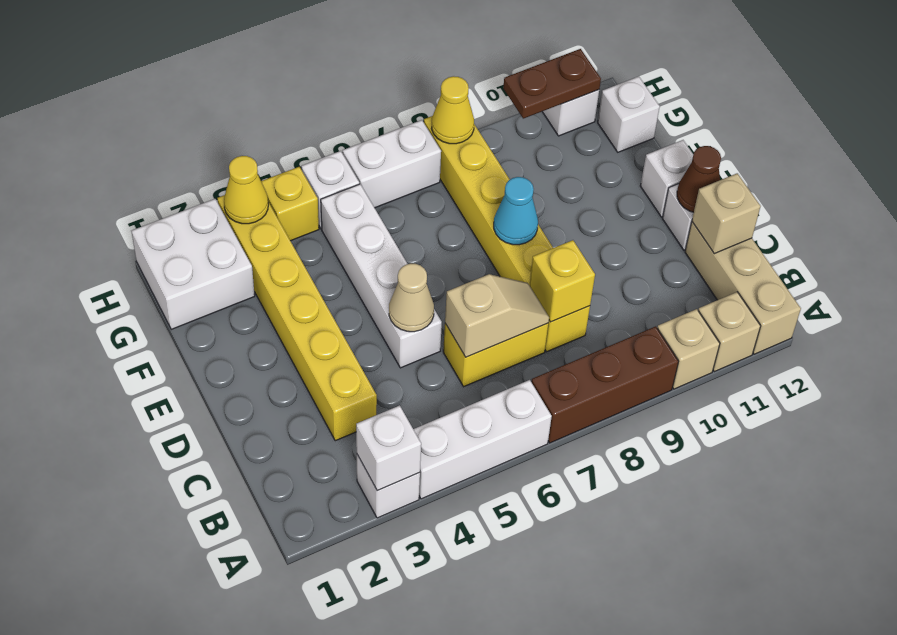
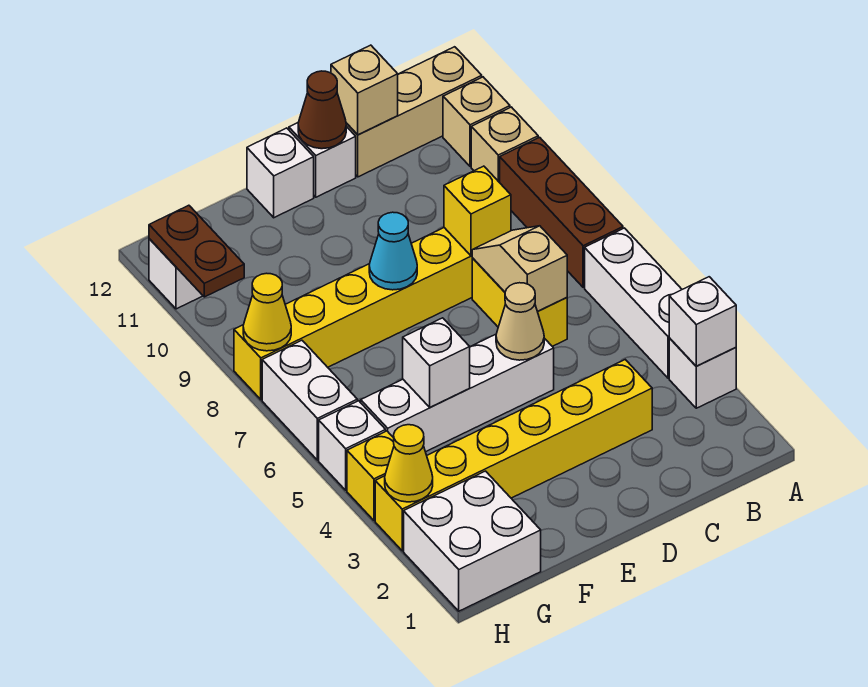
white brick G12 level 1 -> white brick F5 level 2

